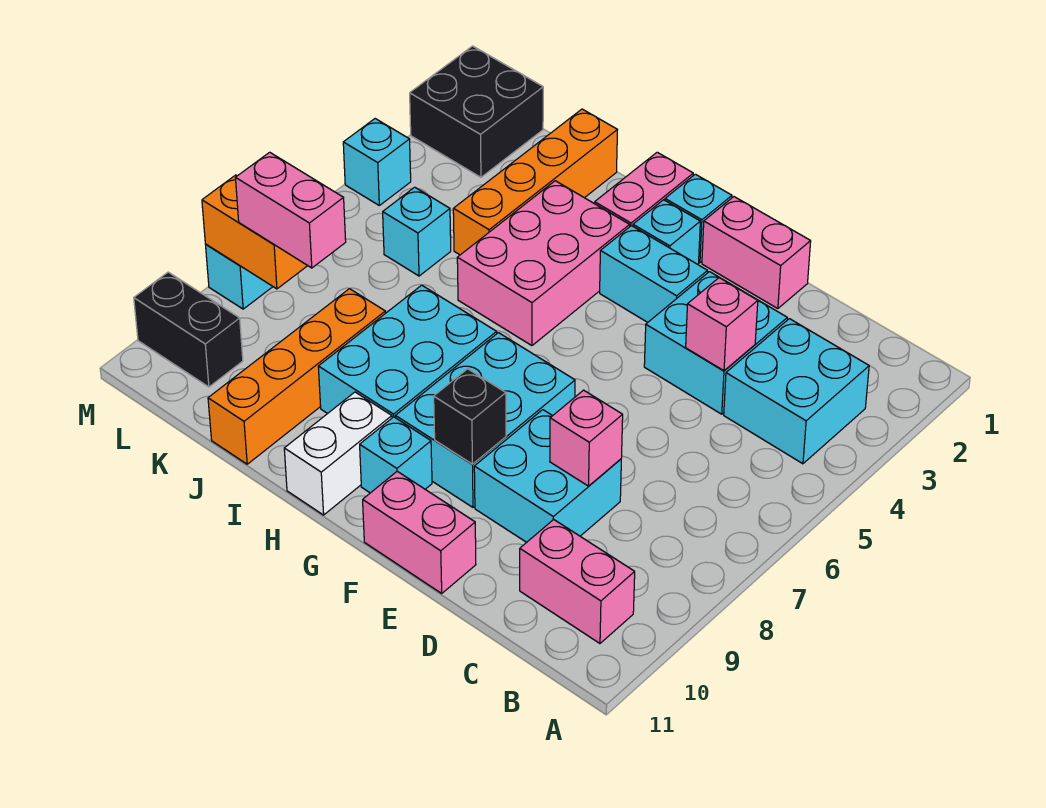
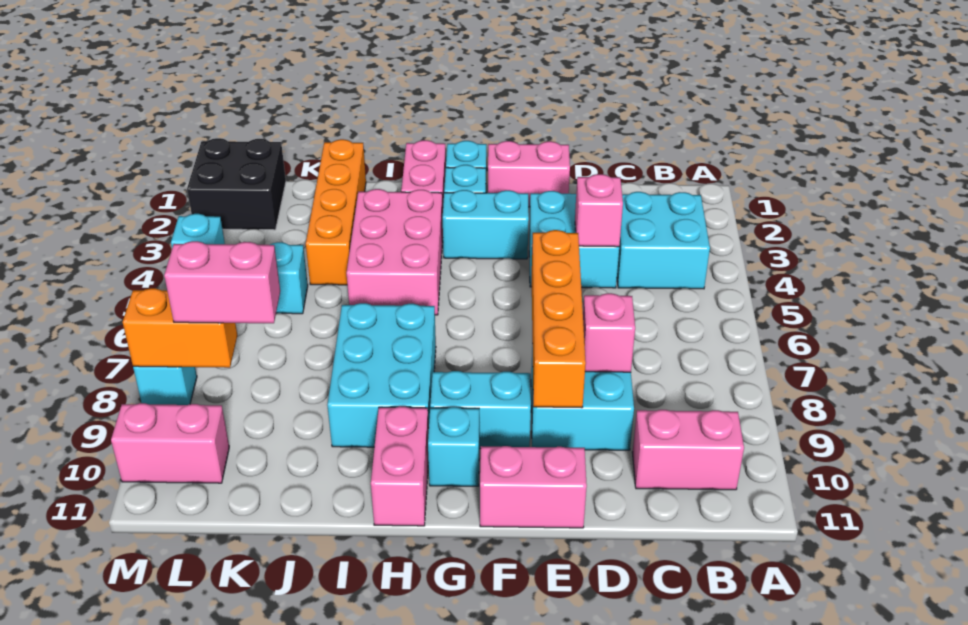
cyan brick F7:G9 level 1 -> cyan brick F9:G9 level 1
black brick F9 level 2 -> none
white brick H10:H11 level 1 -> pink brick H10:H11 level 1
orange brick J8:J11 level 1 -> orange brick E6:E9 level 2
black brick L10:M10 level 1 -> pink brick L10:M10 level 1

